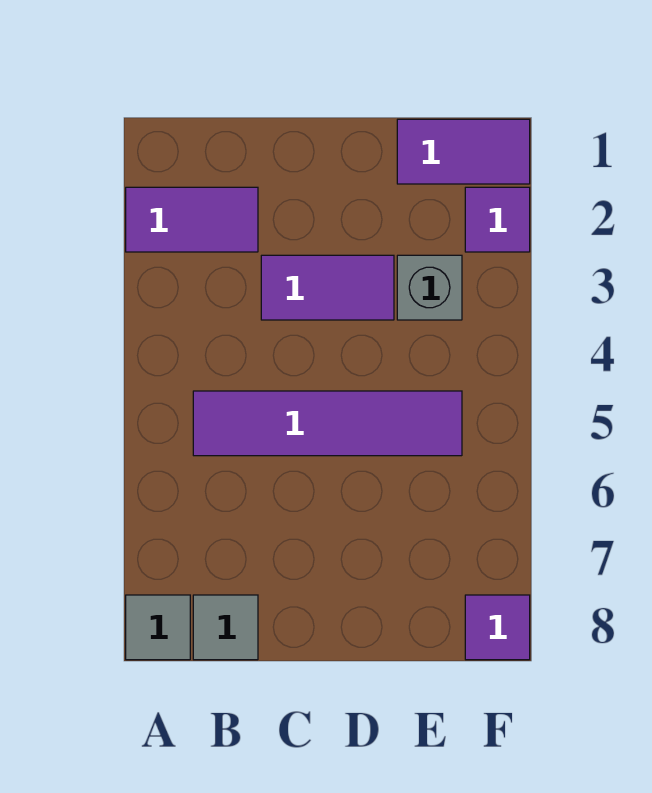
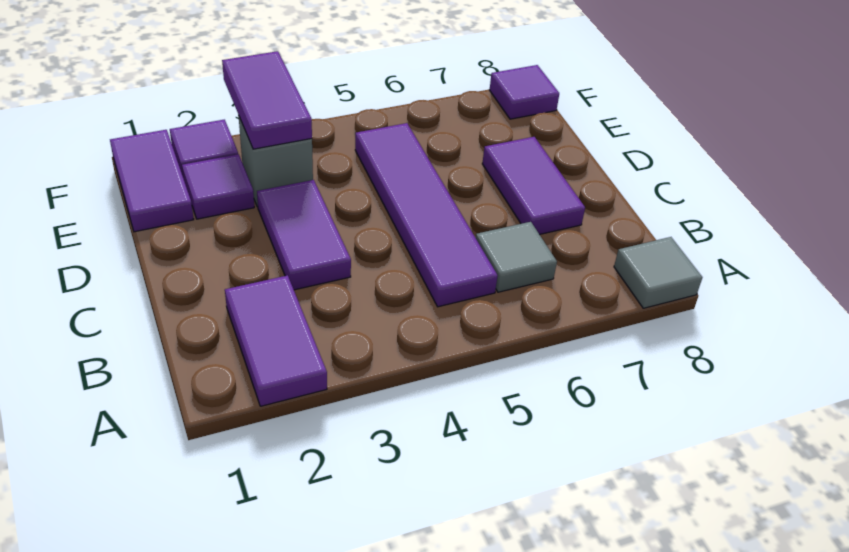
grey tile B8 level 1 -> grey tile B6 level 1
none -> purple tile C7:D7 level 1
none -> purple tile E2 level 1
none -> purple tile E3:F3 level 2

